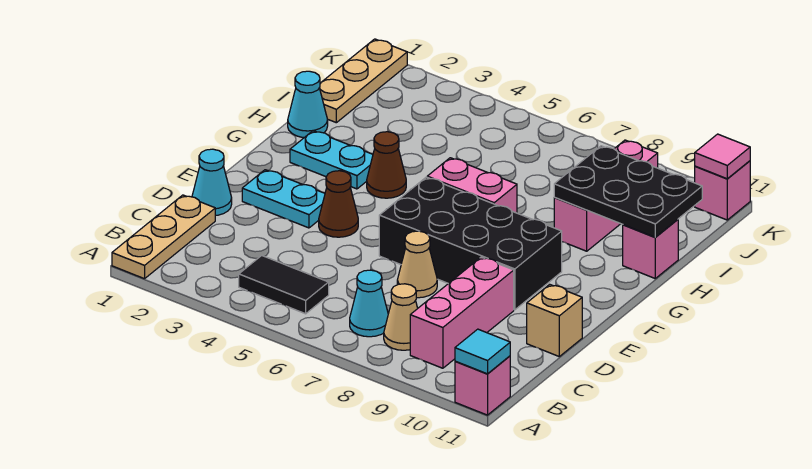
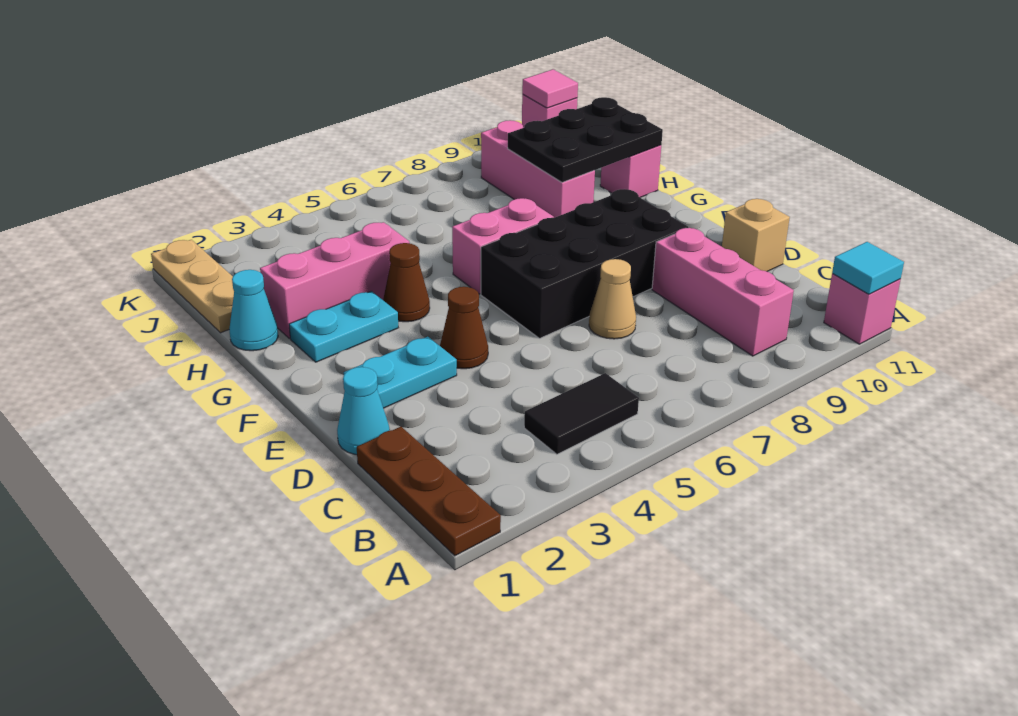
tan plate A1:C1 level 1 -> brown plate A1:C1 level 1
cyan cone B7 level 1 -> none
tan cone B8 level 1 -> none
none -> pink brick H2:H4 level 1

